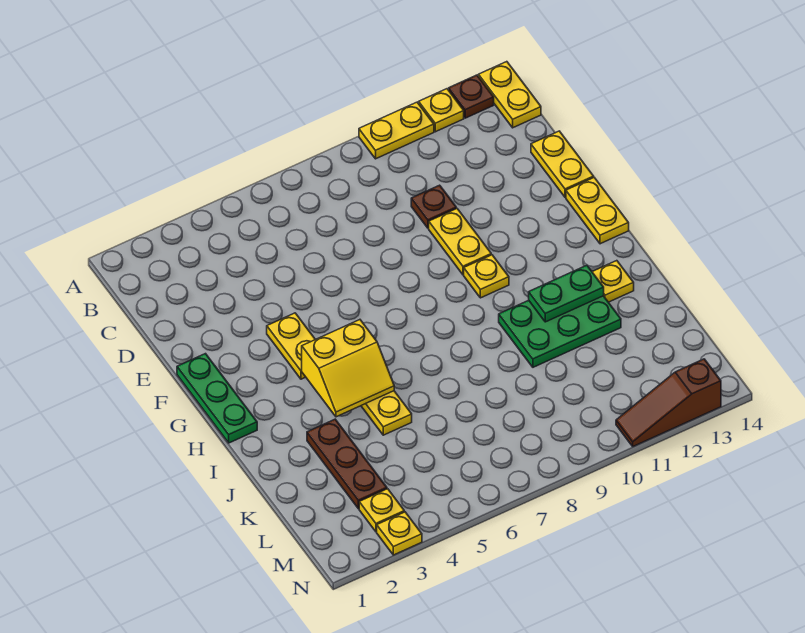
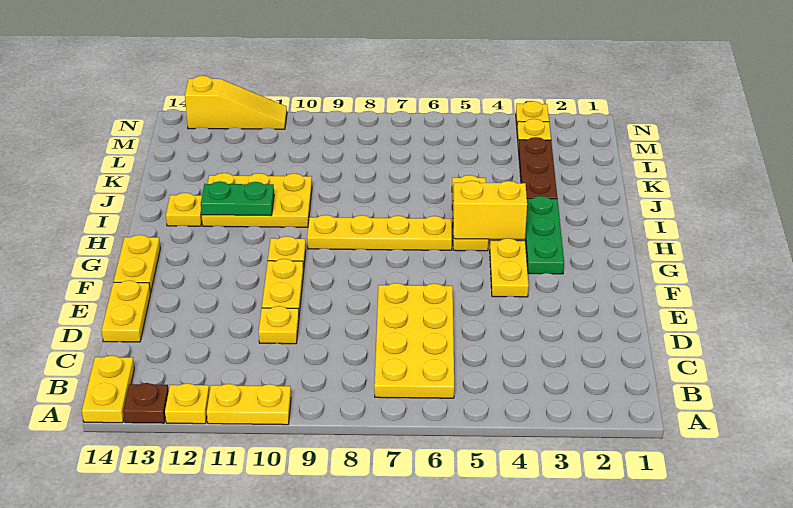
none -> yellow plate B6:E7 level 1
brown plate D10 level 1 -> yellow plate D10 level 1
green plate F1:H1 level 1 -> green plate G3:I3 level 1
none -> yellow plate H6:H9 level 1
green plate I10:J12 level 1 -> yellow plate I10:J12 level 1
brown slope N11:N13 level 1 top 13 -> yellow slope N11:N13 level 1 top 13

